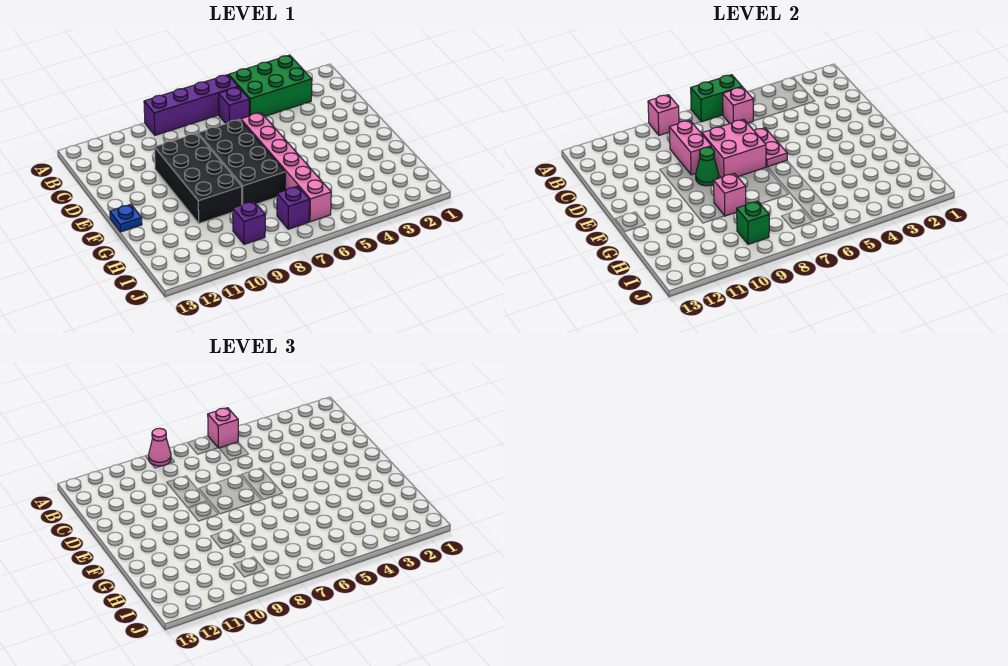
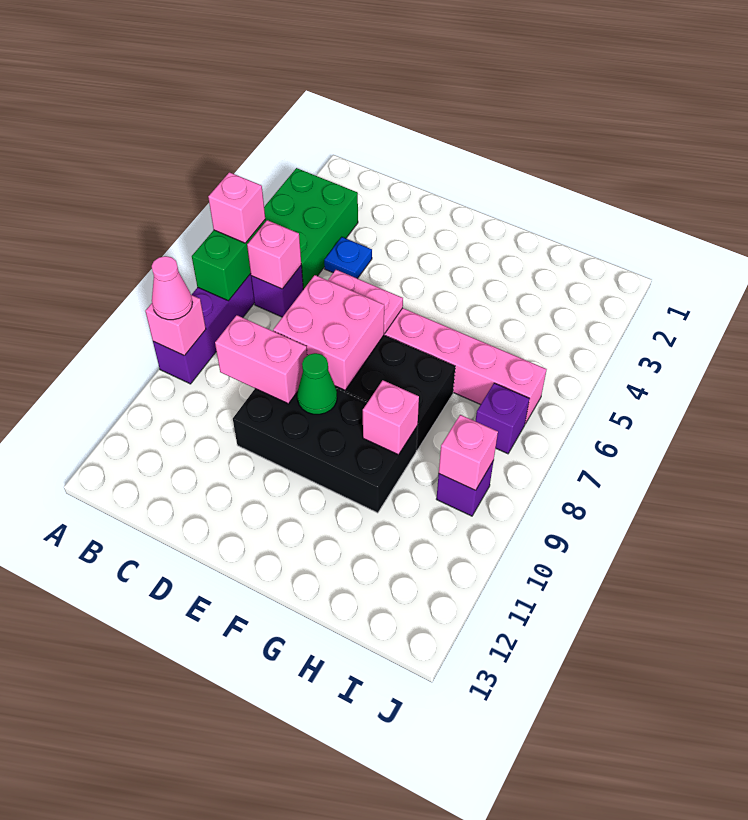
blue plate F13 level 1 -> blue plate C4 level 1
green brick I9 level 2 -> pink brick I9 level 2

